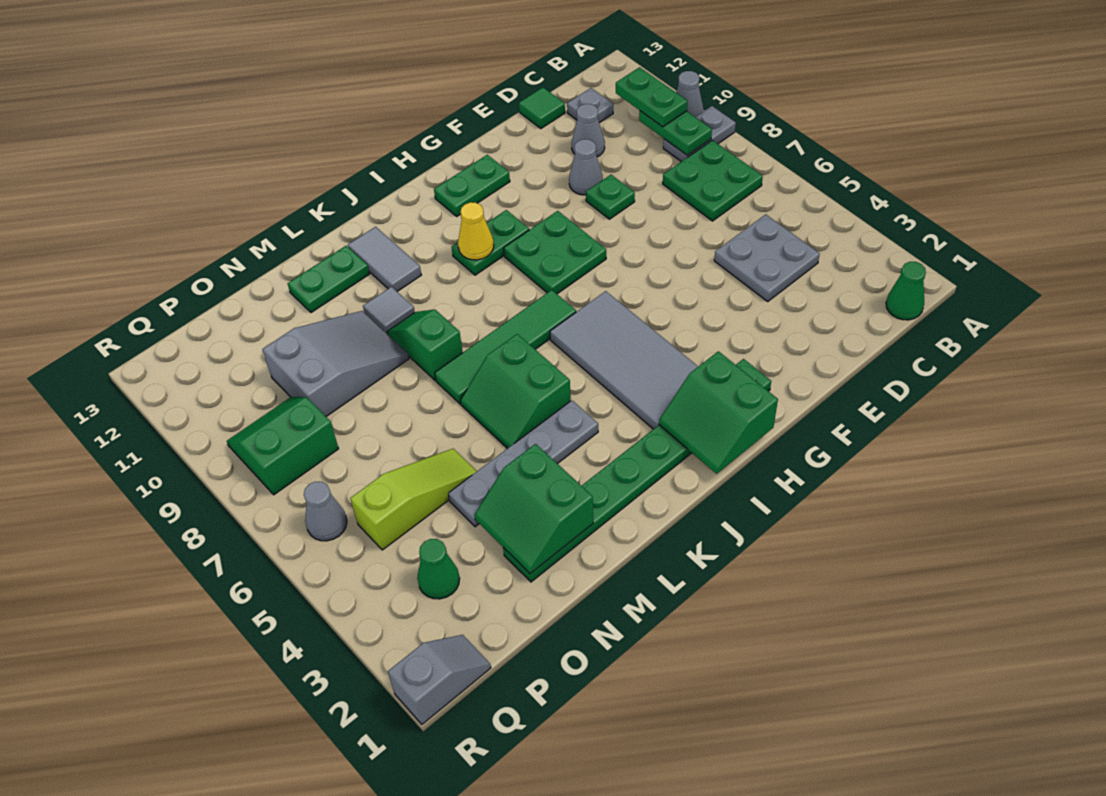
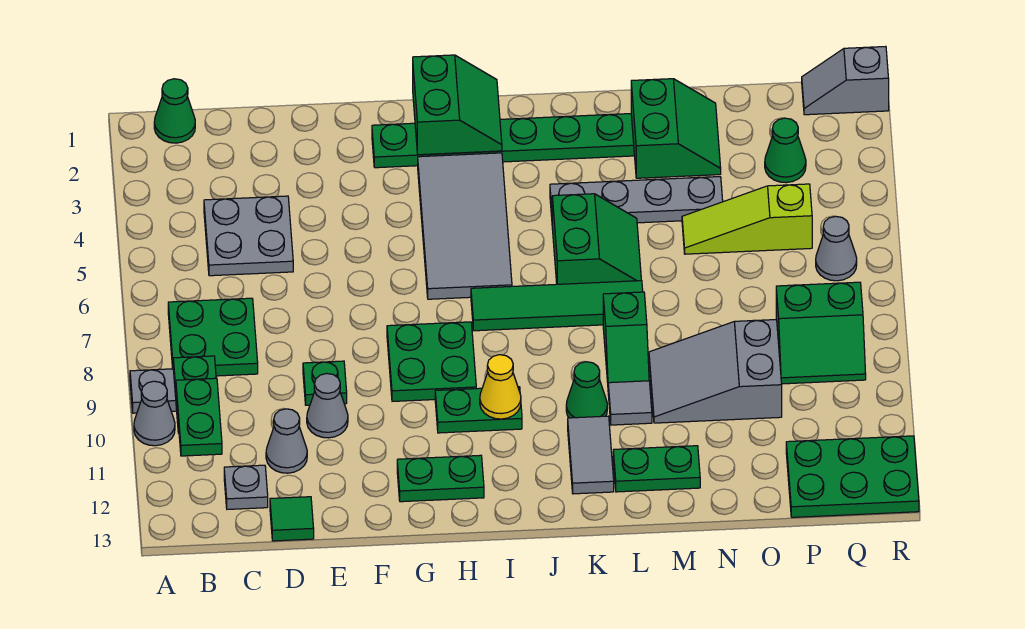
none -> green cone K10 level 1
none -> green plate P12:R13 level 1

